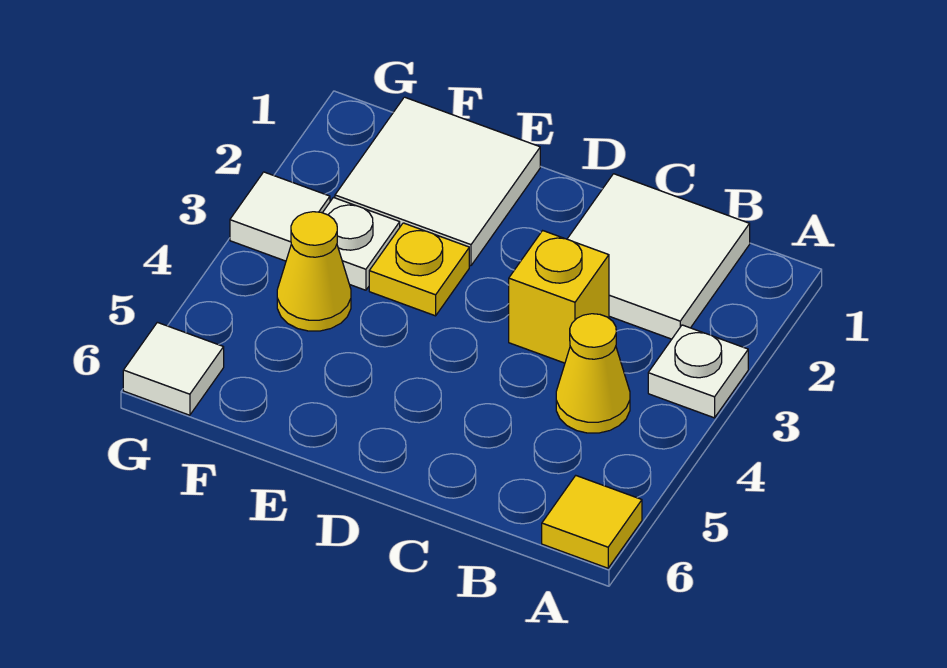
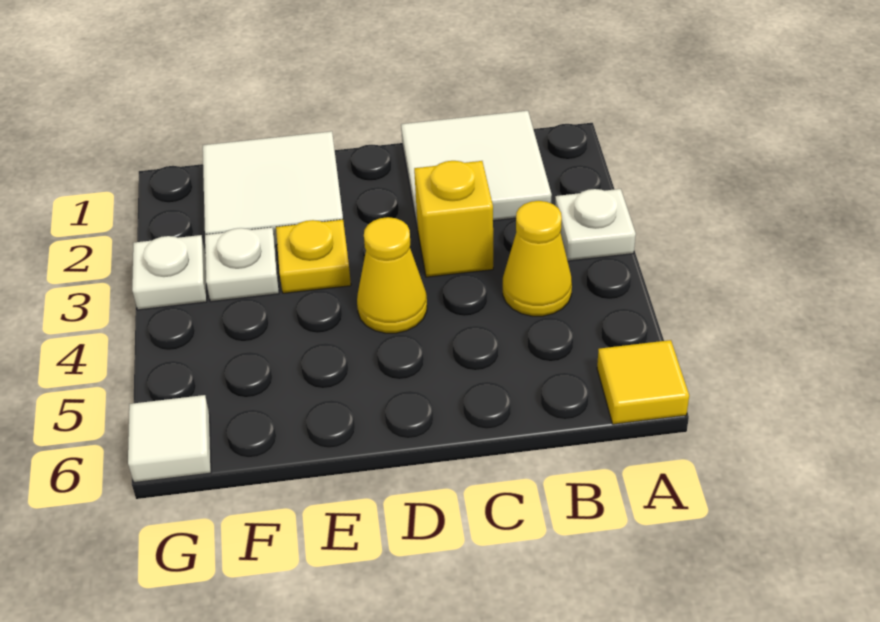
yellow cone F4 level 1 -> yellow cone D4 level 1
white tile G3 level 1 -> white plate G3 level 1

